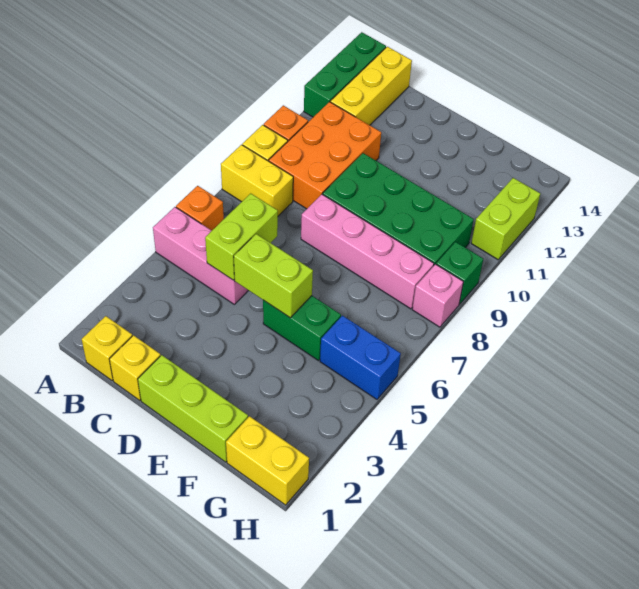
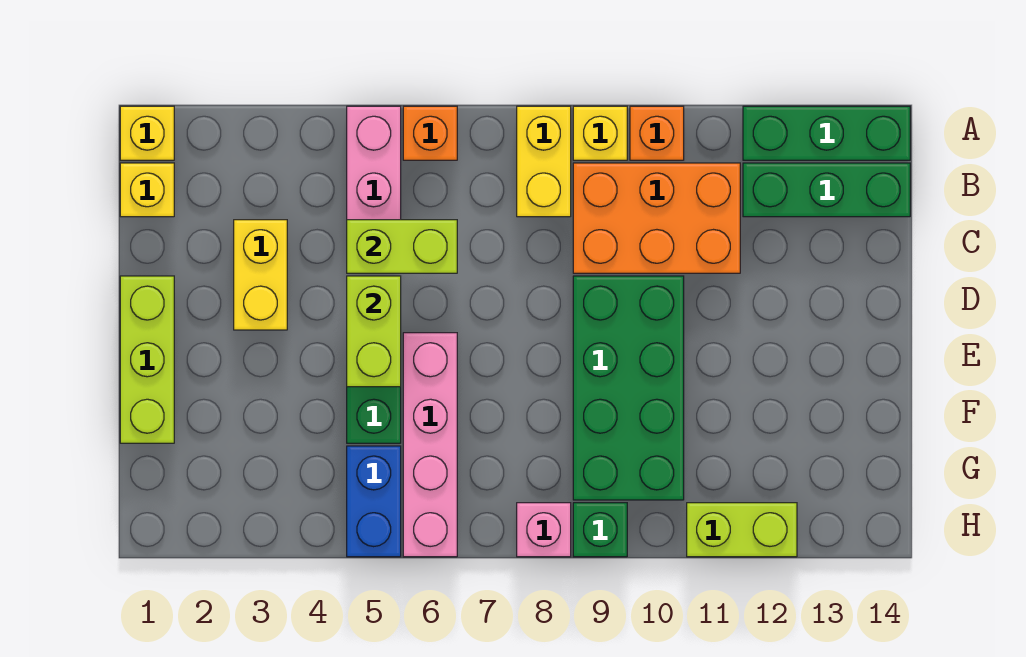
yellow brick B12:B14 level 1 -> green brick B12:B14 level 1
yellow brick C1 level 1 -> yellow brick A1 level 1
pink brick D8:G8 level 1 -> pink brick E6:H6 level 1
yellow brick G1:H1 level 1 -> yellow brick C3:D3 level 1

